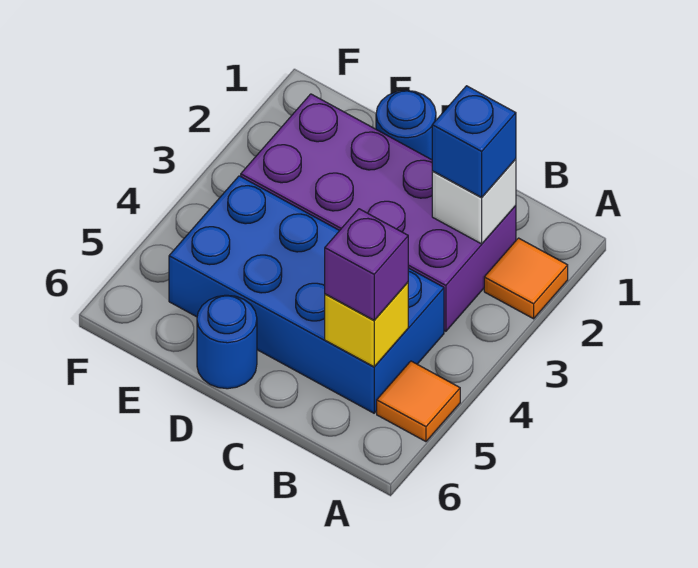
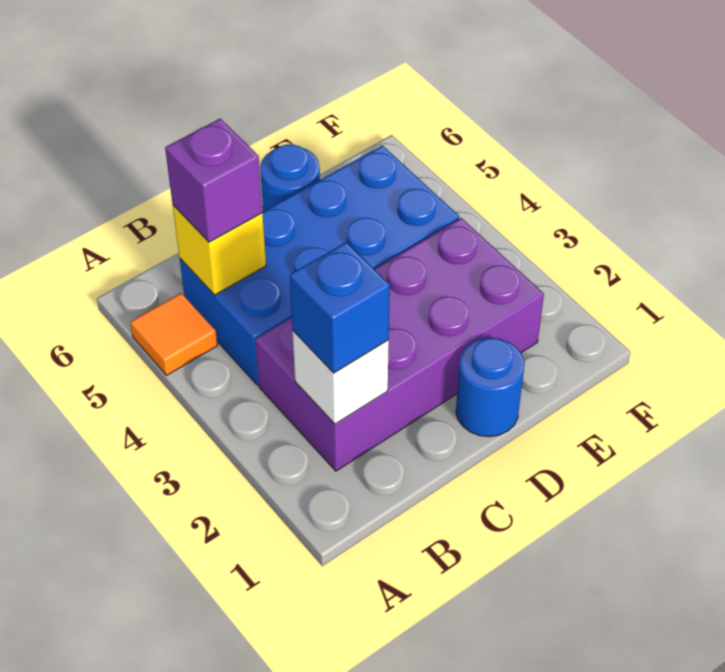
orange tile A2 level 1 -> none

